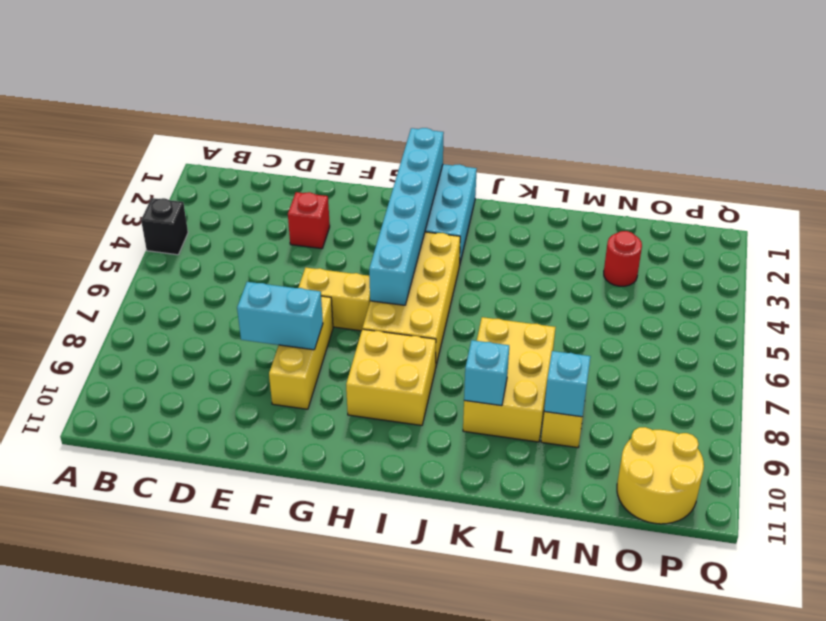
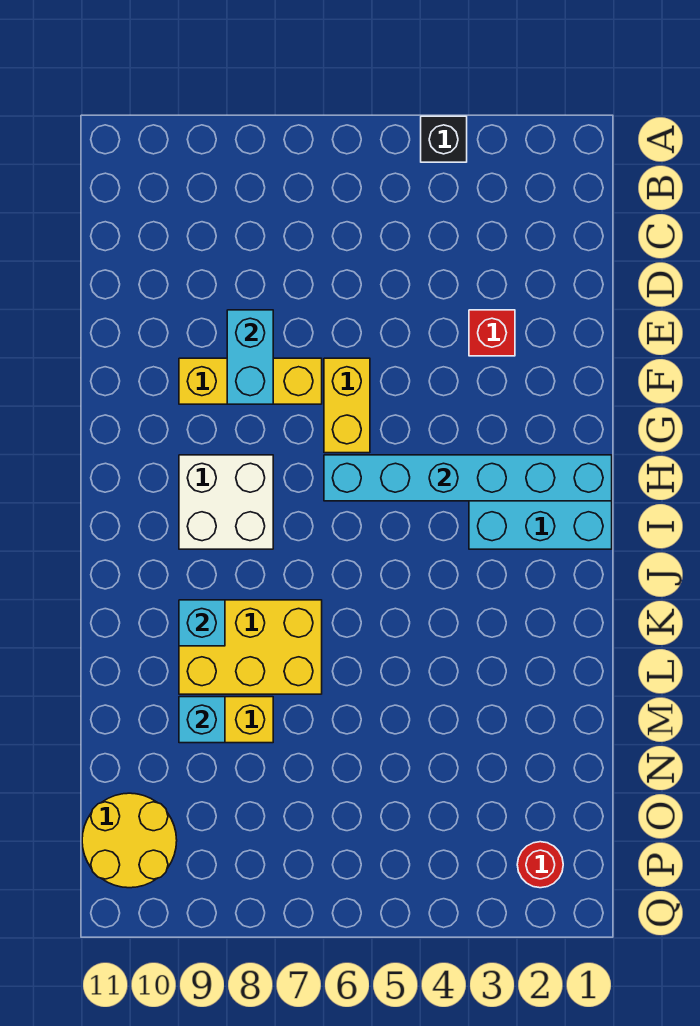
yellow brick H4:I7 level 1 -> none
yellow brick H8:I9 level 1 -> white brick H8:I9 level 1
red round brick N3 level 1 -> red round brick P2 level 1

